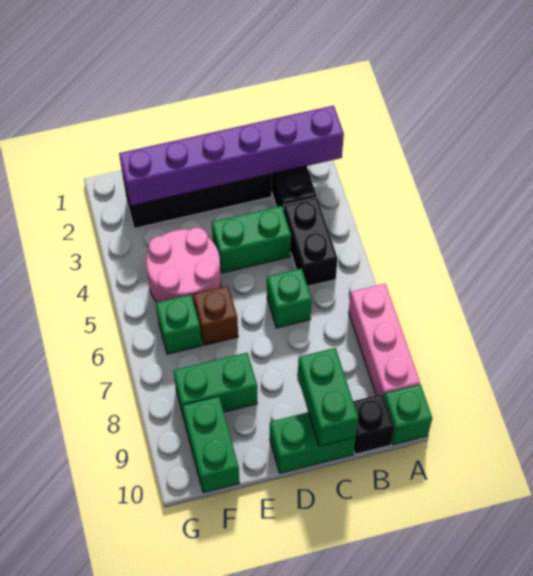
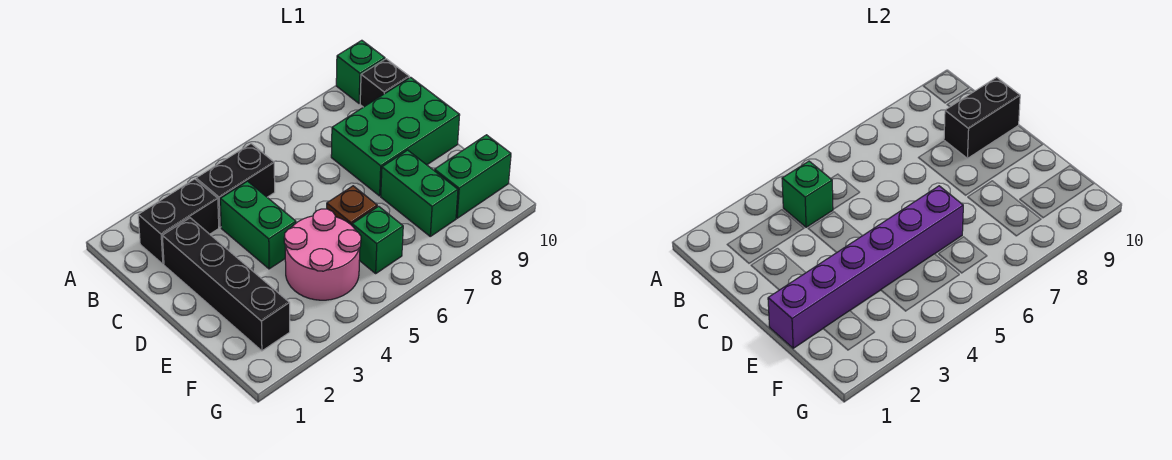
purple brick A2:F2 level 2 -> purple brick E1:E6 level 2
pink brick A7:A9 level 1 -> none
green brick C6 level 1 -> green brick B4 level 2
green brick C9:C10 level 2 -> black brick C9:C10 level 2
green brick C10:D10 level 1 -> green brick C8:D10 level 1

